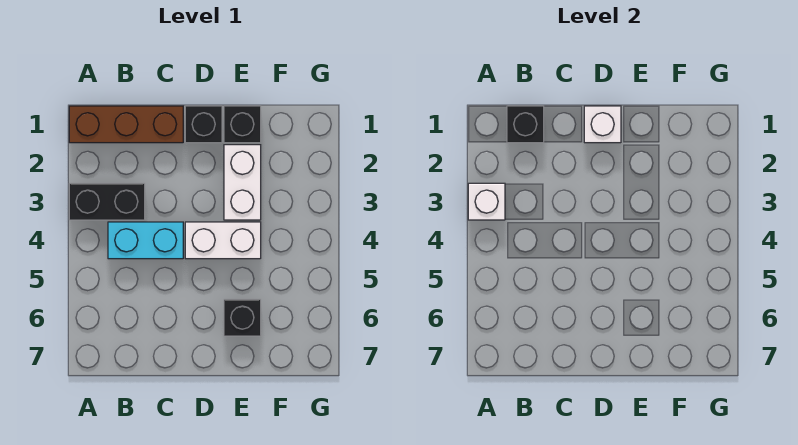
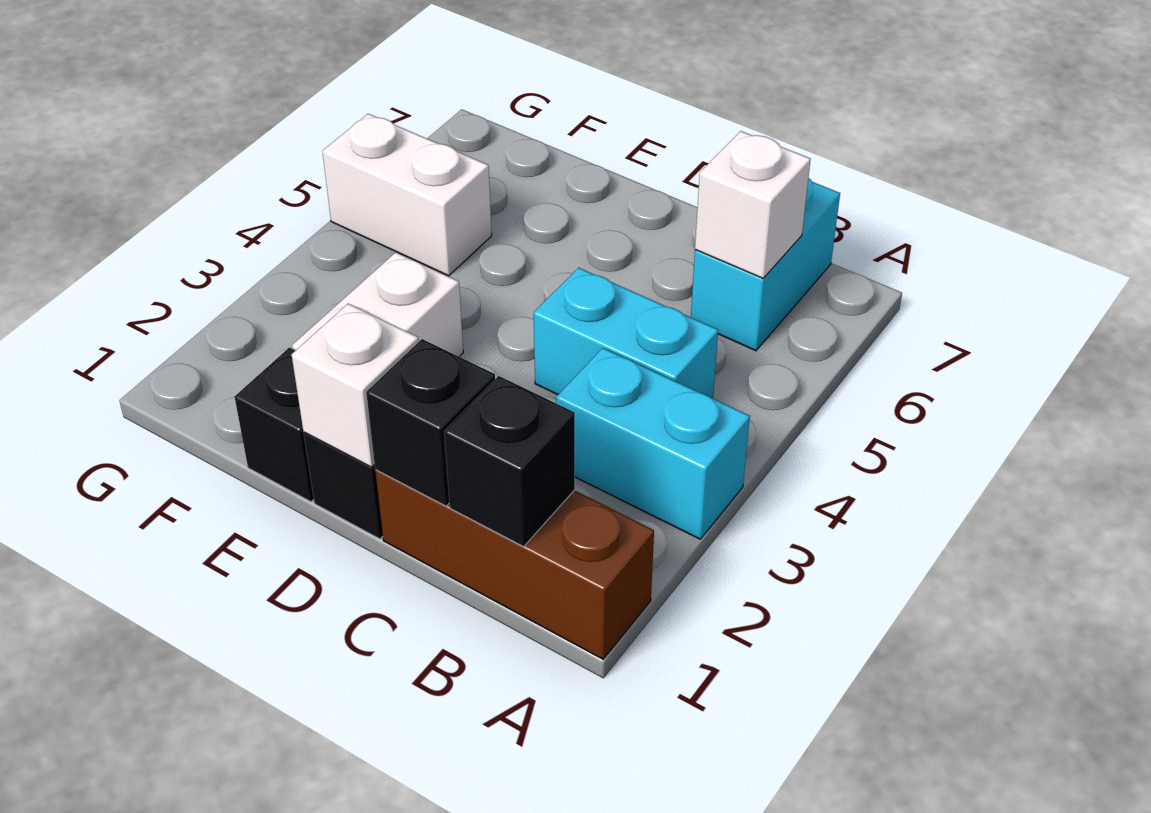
black brick A3:B3 level 1 -> cyan brick A3:B3 level 1
white brick A3 level 2 -> white brick B6 level 2
none -> cyan brick B6:B7 level 1
white brick D4:E4 level 1 -> white brick F5:G5 level 1
black brick E6 level 1 -> black brick C1 level 2

